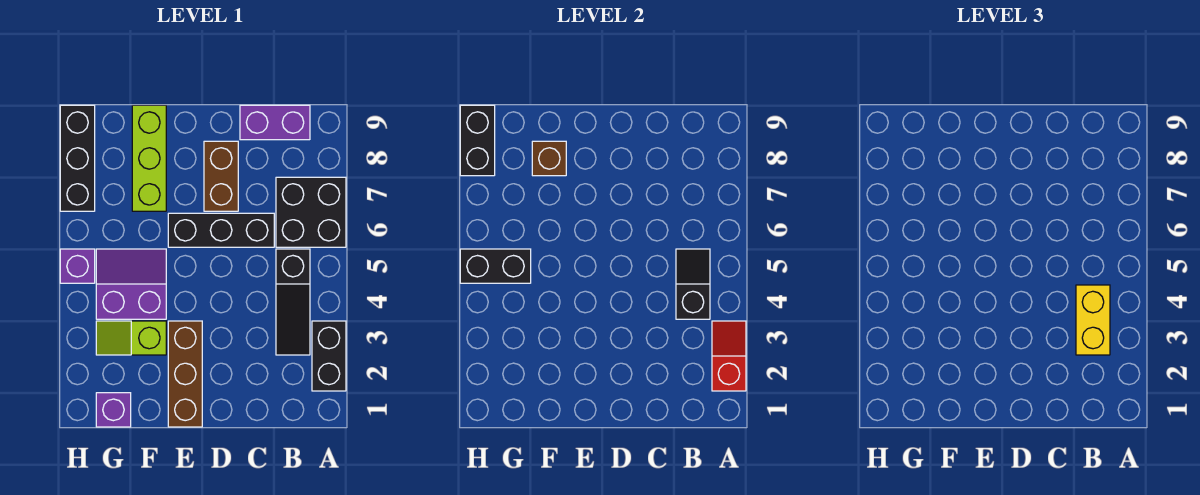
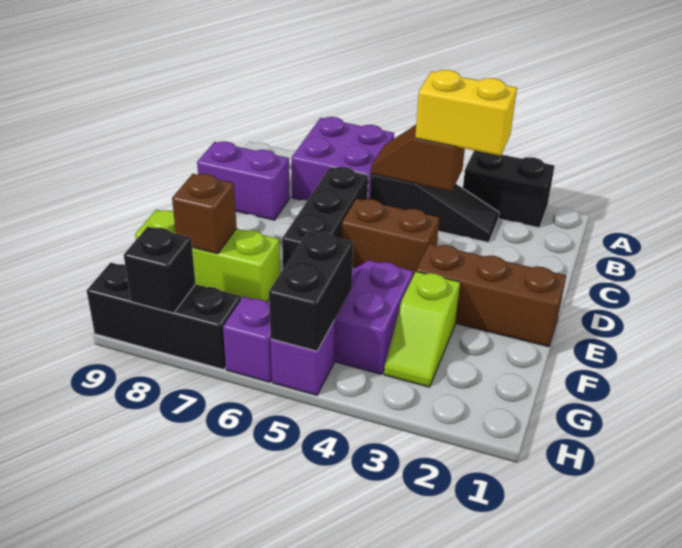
red slope A2:A3 level 2 top 2 -> none
black brick A6:B7 level 1 -> purple brick A6:B7 level 1
black slope B4:B5 level 2 top 4 -> brown slope B4:B5 level 2 top 4
purple brick B9:C9 level 1 -> purple brick C8:C9 level 1
brown brick D7:D8 level 1 -> brown brick D4:D5 level 1
purple brick G1 level 1 -> purple brick H6 level 1
black brick H8:H9 level 2 -> black brick H8 level 2

